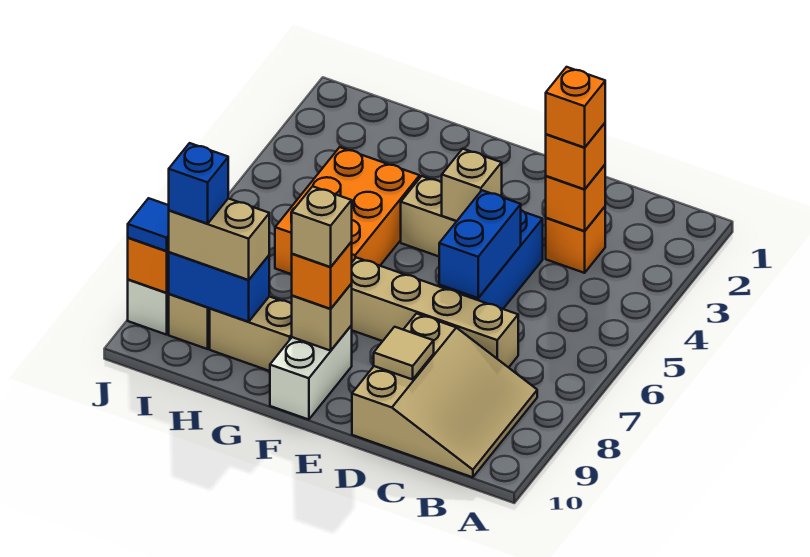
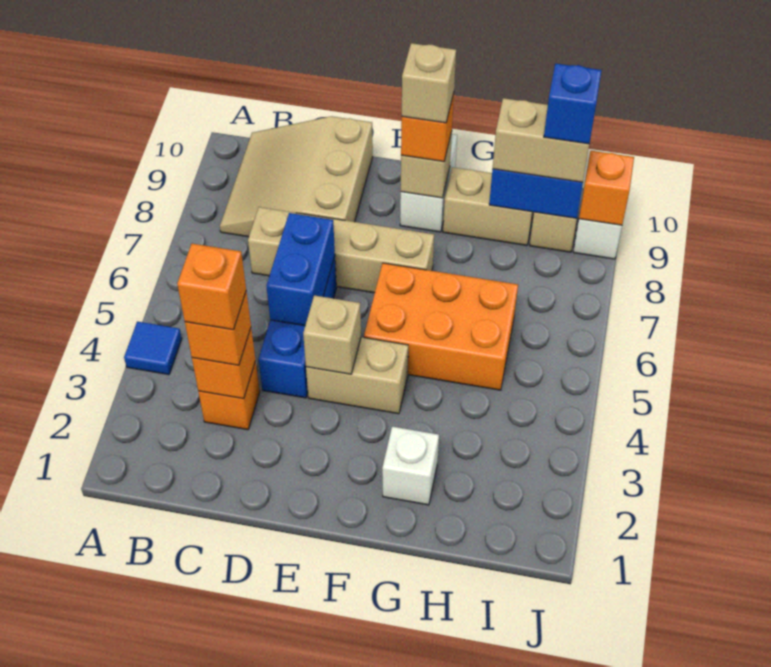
tan tile D9 level 2 -> none
none -> white brick G2 level 1
orange brick G4:H6 level 1 -> orange brick F5:H6 level 1
blue tile J9 level 3 -> blue tile A4 level 1

